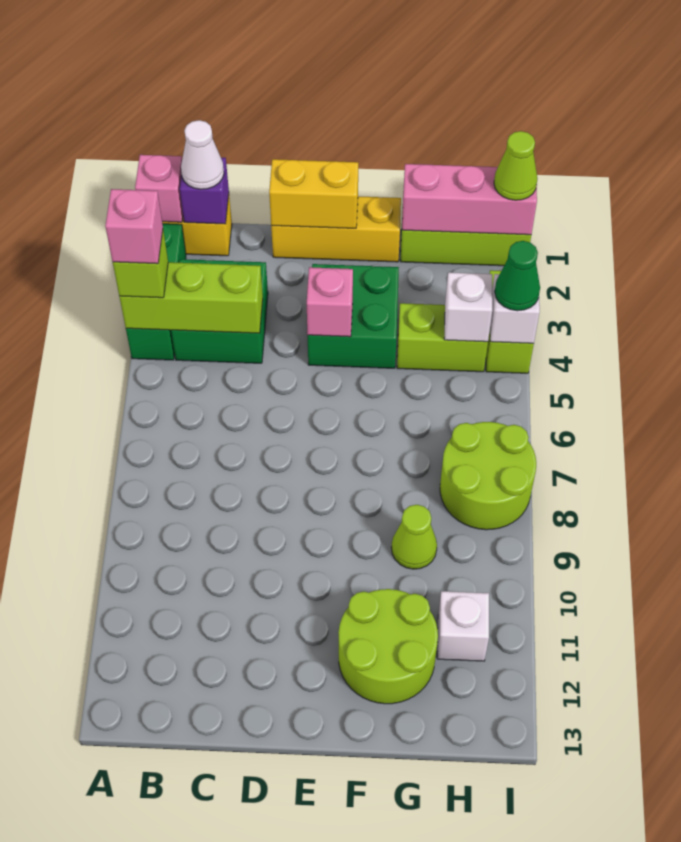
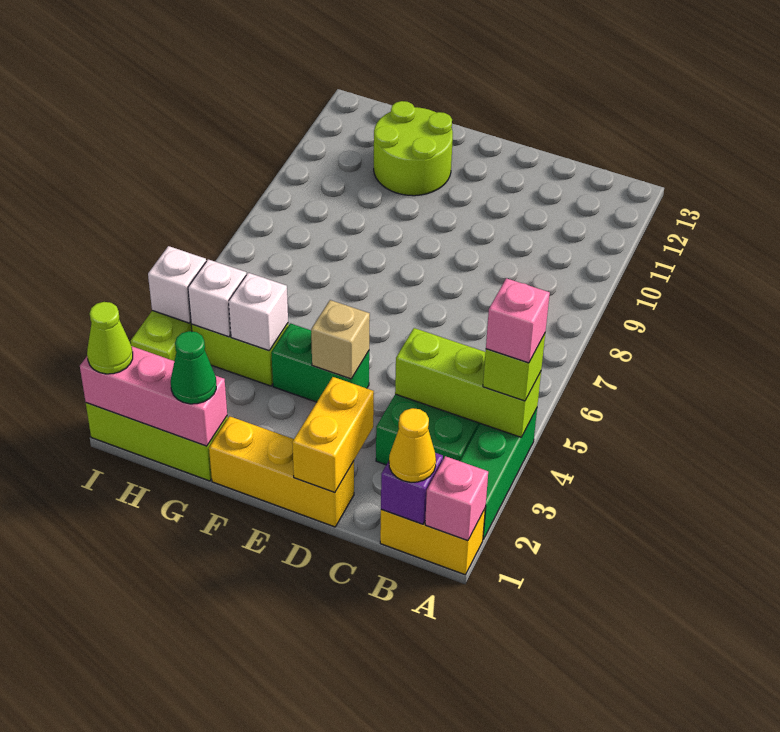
white cone B1 level 3 -> yellow cone B1 level 3
yellow brick D1:E1 level 2 -> yellow brick D1:D2 level 2
green brick E3:F4 level 1 -> green brick E4:F4 level 1
pink brick E4 level 2 -> tan brick E4 level 2
lime cone G9 level 1 -> none
lime round brick H7:I8 level 1 -> none
white brick H11 level 1 -> white brick G4 level 2
green cone I4 level 3 -> green cone G1 level 3

